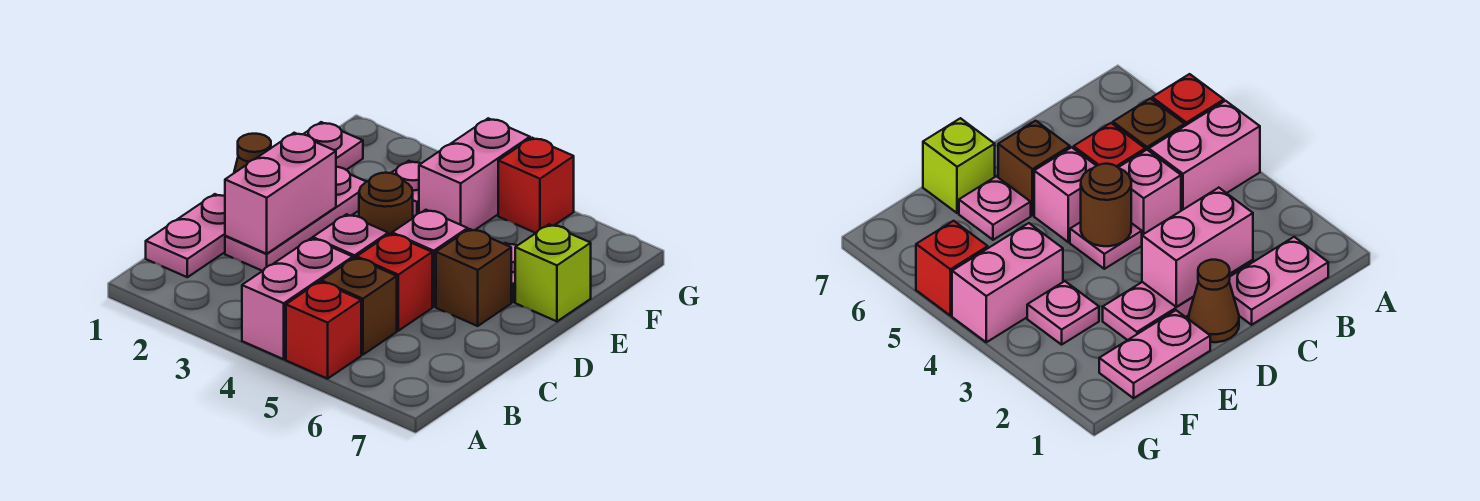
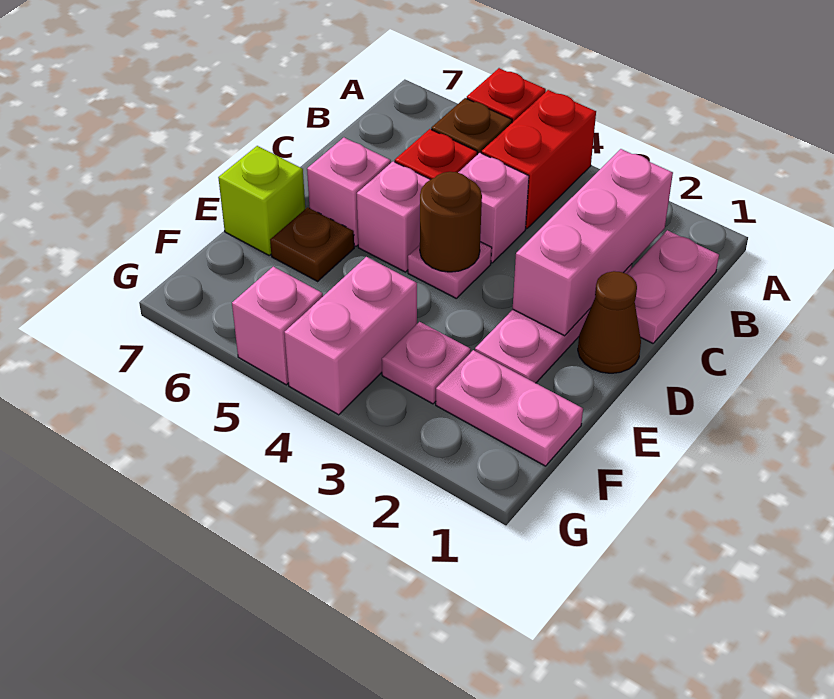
pink brick A4:B4 level 1 -> red brick A4:B4 level 1
pink brick C2:D2 level 2 -> pink brick B2:D2 level 2
brown brick D6 level 1 -> pink brick D6 level 1
pink plate E1:F1 level 1 -> pink plate F1:F2 level 1
pink plate E6 level 1 -> brown plate E6 level 1
red brick G5 level 1 -> pink brick G5 level 1

